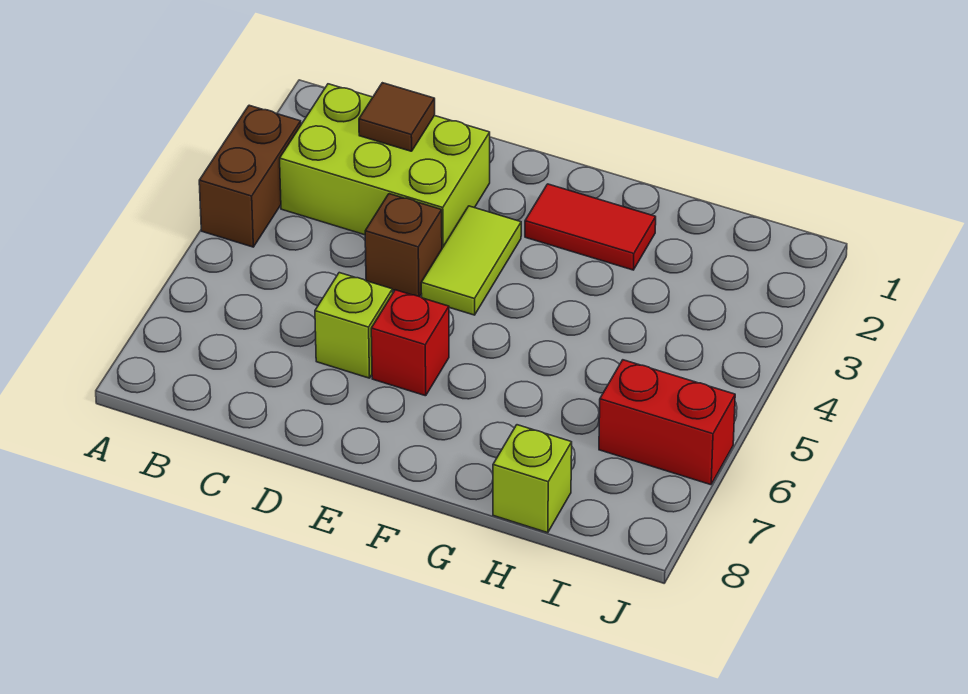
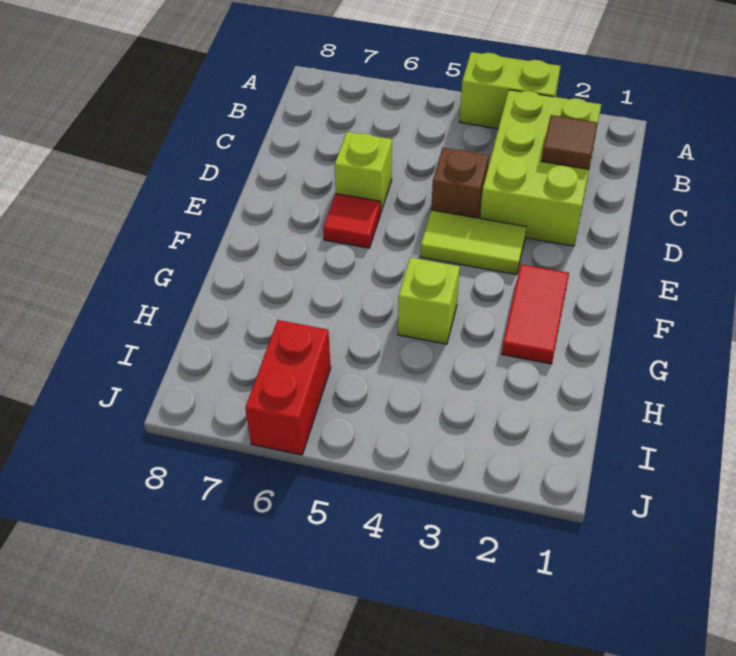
brown brick A3:A4 level 1 -> lime brick A3:A4 level 1
red brick E6 level 1 -> red tile E6 level 1
lime brick H8 level 1 -> lime brick G4 level 1

